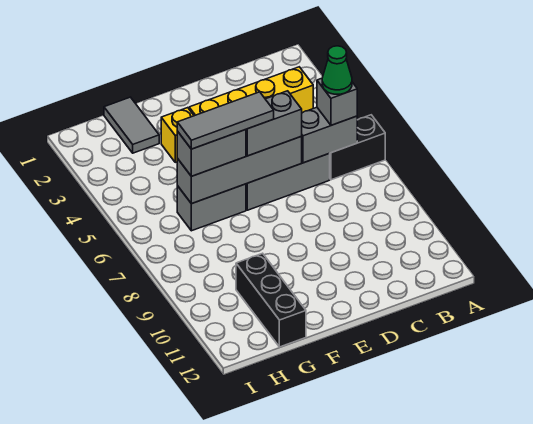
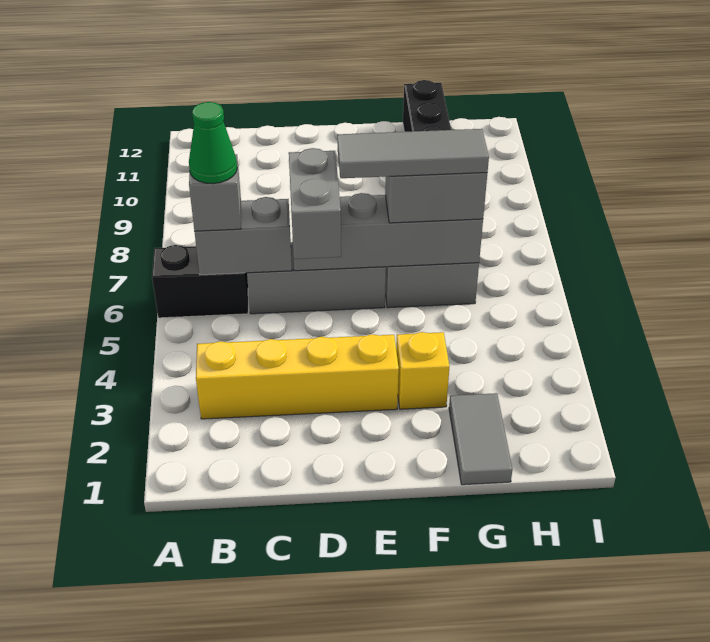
grey brick D6:E6 level 3 -> grey brick D5:D6 level 3

